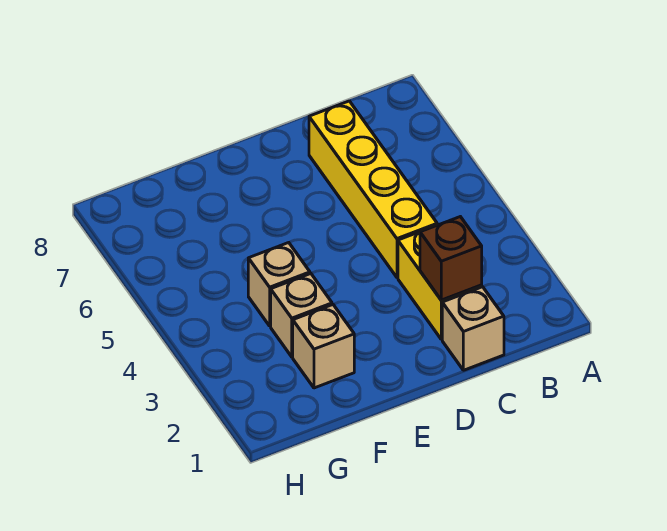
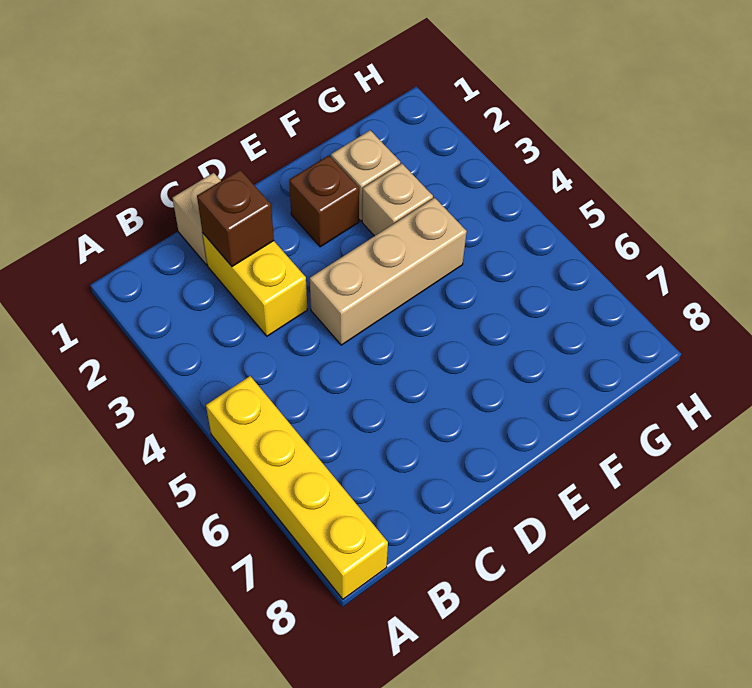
yellow brick C4:C7 level 1 -> yellow brick A5:A8 level 1
none -> brown brick E2 level 1
tan brick F4 level 1 -> tan brick D4:F4 level 1

